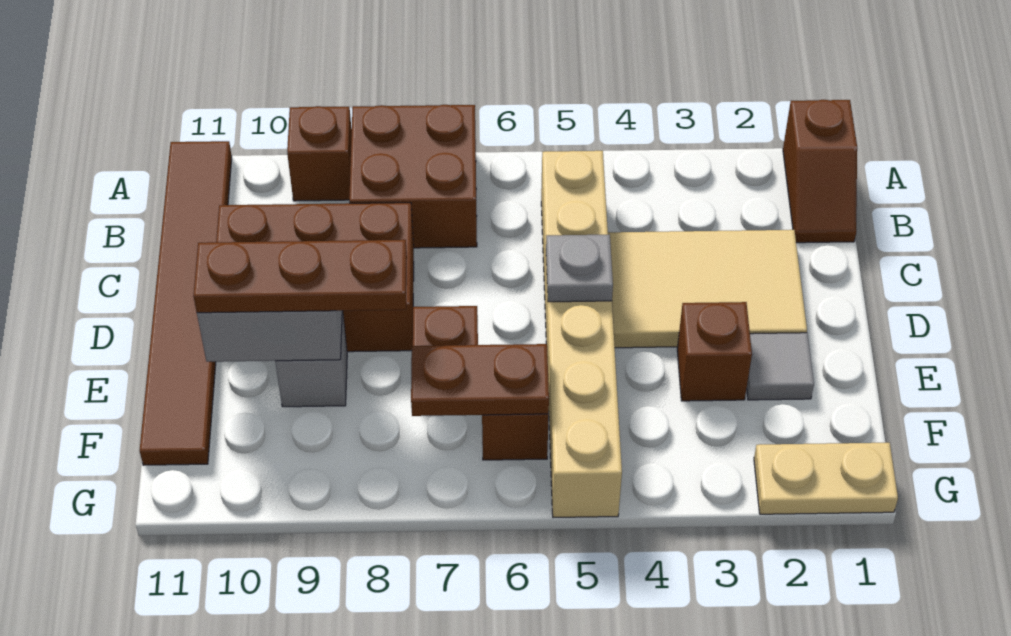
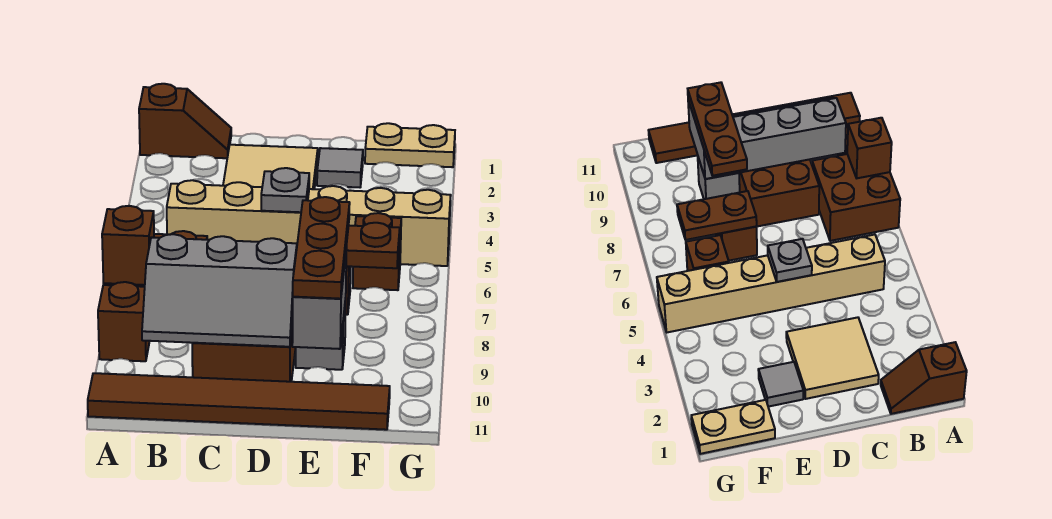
none -> grey slope B9:D10 level 2 top 9
tan tile C2:D4 level 1 -> tan tile C2:D3 level 1
brown brick E3 level 1 -> brown brick A8 level 2
brown plate F6:F7 level 2 -> brown plate E7:F7 level 2
tan plate G1:G2 level 1 -> tan plate F1:G1 level 1

